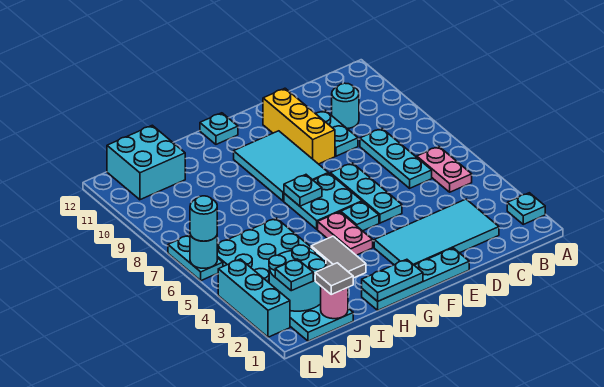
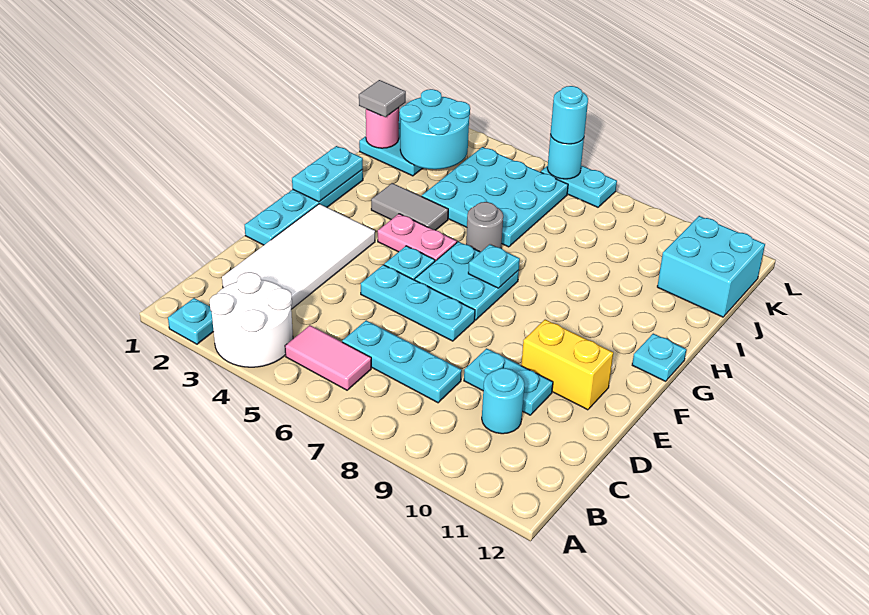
none -> white round brick A3:B4 level 1
pink plate B5:B6 level 1 -> pink tile B5:B6 level 1
cyan tile C2:F3 level 1 -> white tile C2:F3 level 1
yellow brick E9:E11 level 1 -> yellow brick E10:E11 level 1
cyan tile F8:G10 level 1 -> none
none -> grey round brick H6 level 1
cyan plate K2 level 3 -> none
cyan brick L2:L4 level 1 -> none

